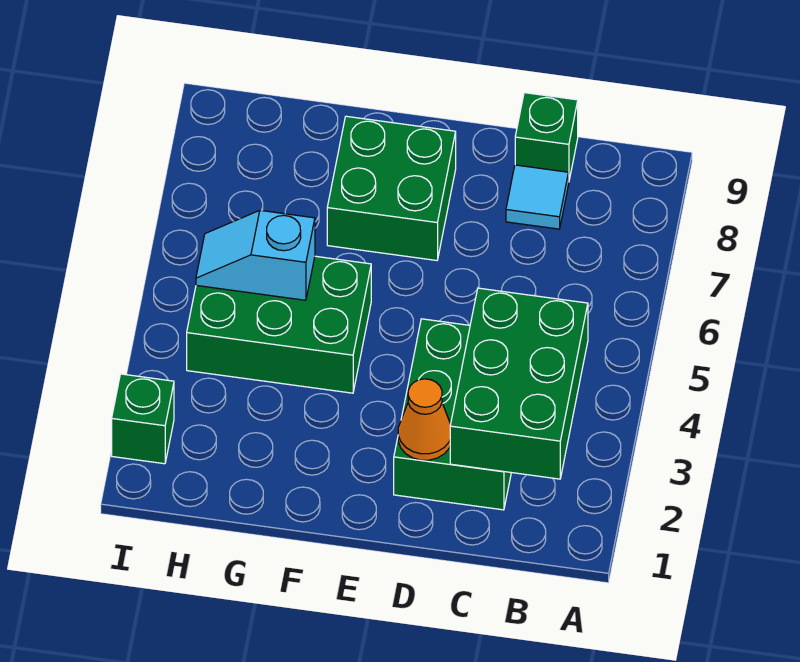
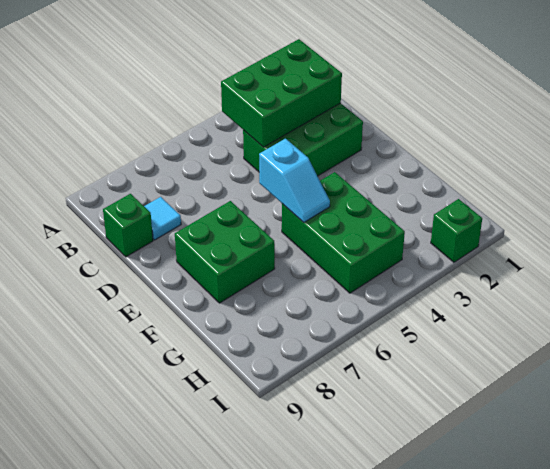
orange cone D2 level 2 -> none
cyan slope G5:H5 level 2 top G -> cyan slope E5:F5 level 2 top E

